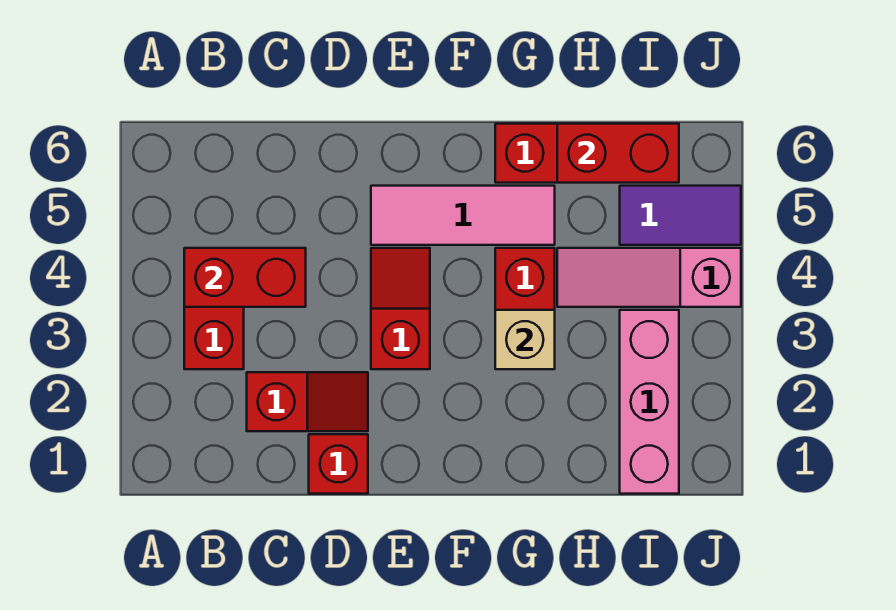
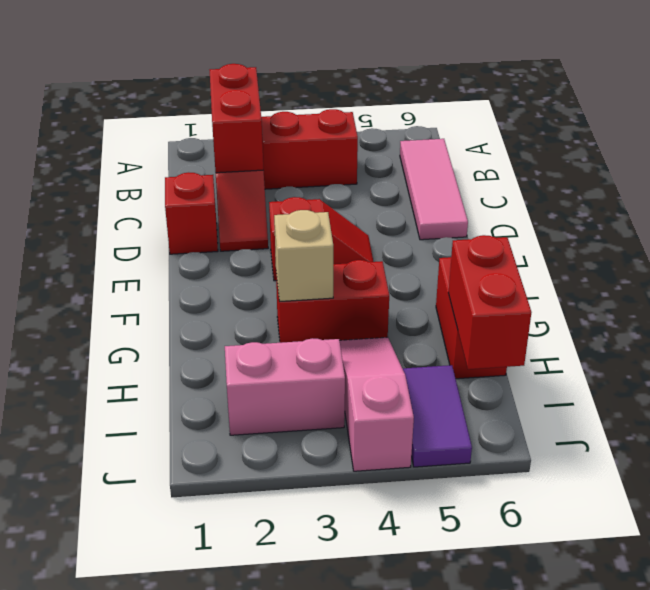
red brick B4:C4 level 2 -> red brick B2:C2 level 2
pink tile E5:G5 level 1 -> pink tile B6:D6 level 1
pink brick I1:I3 level 1 -> pink brick I2:I3 level 1

